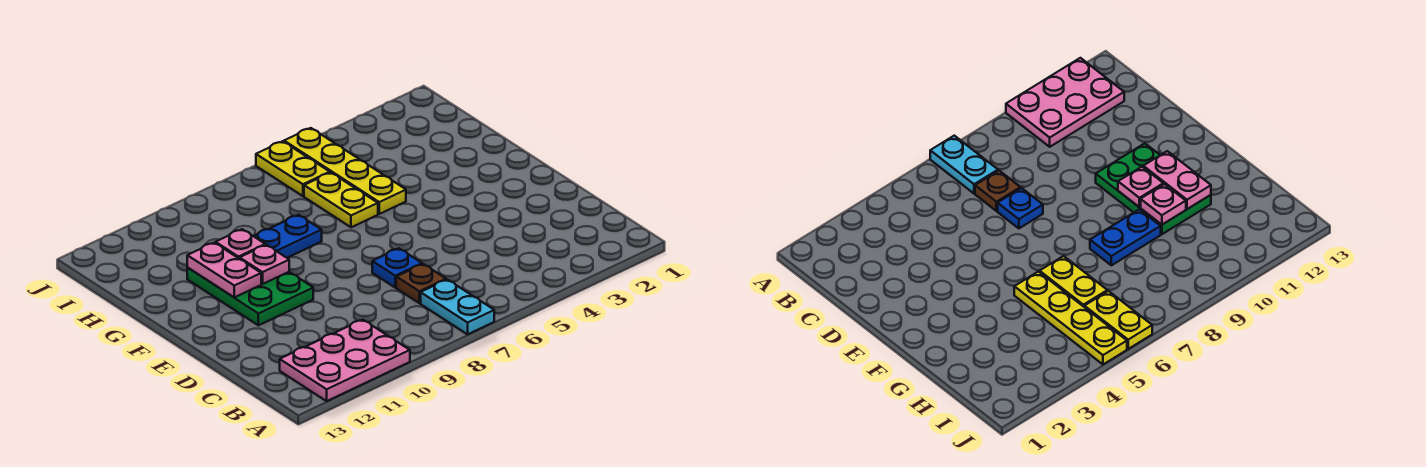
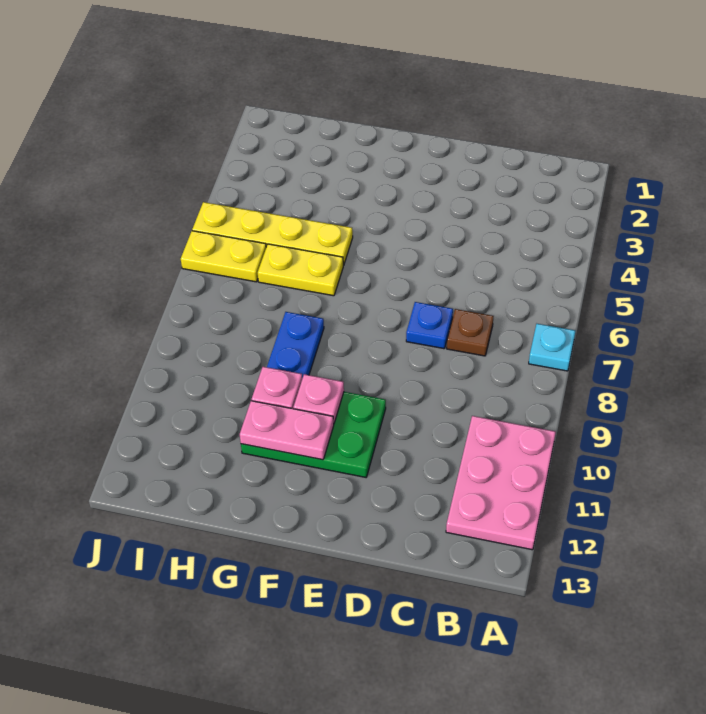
cyan plate A7:B7 level 1 -> cyan plate A7 level 1

